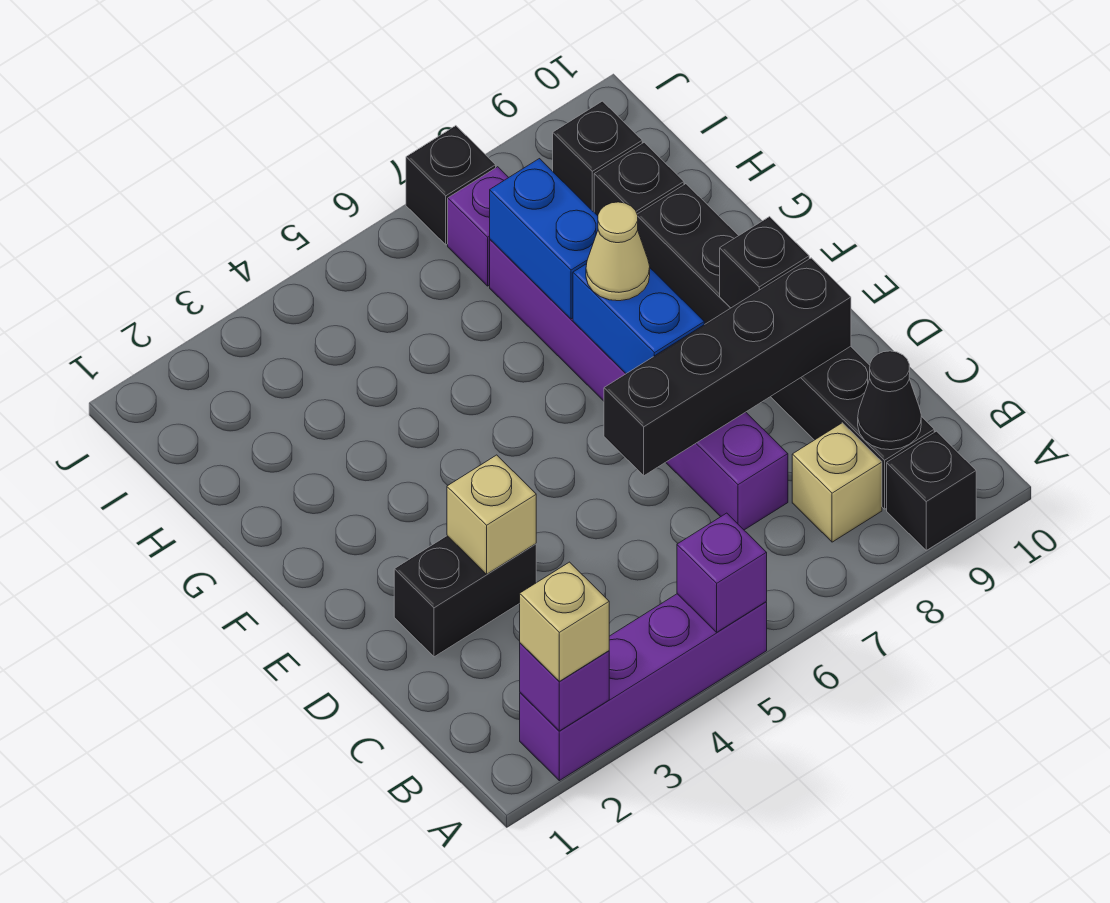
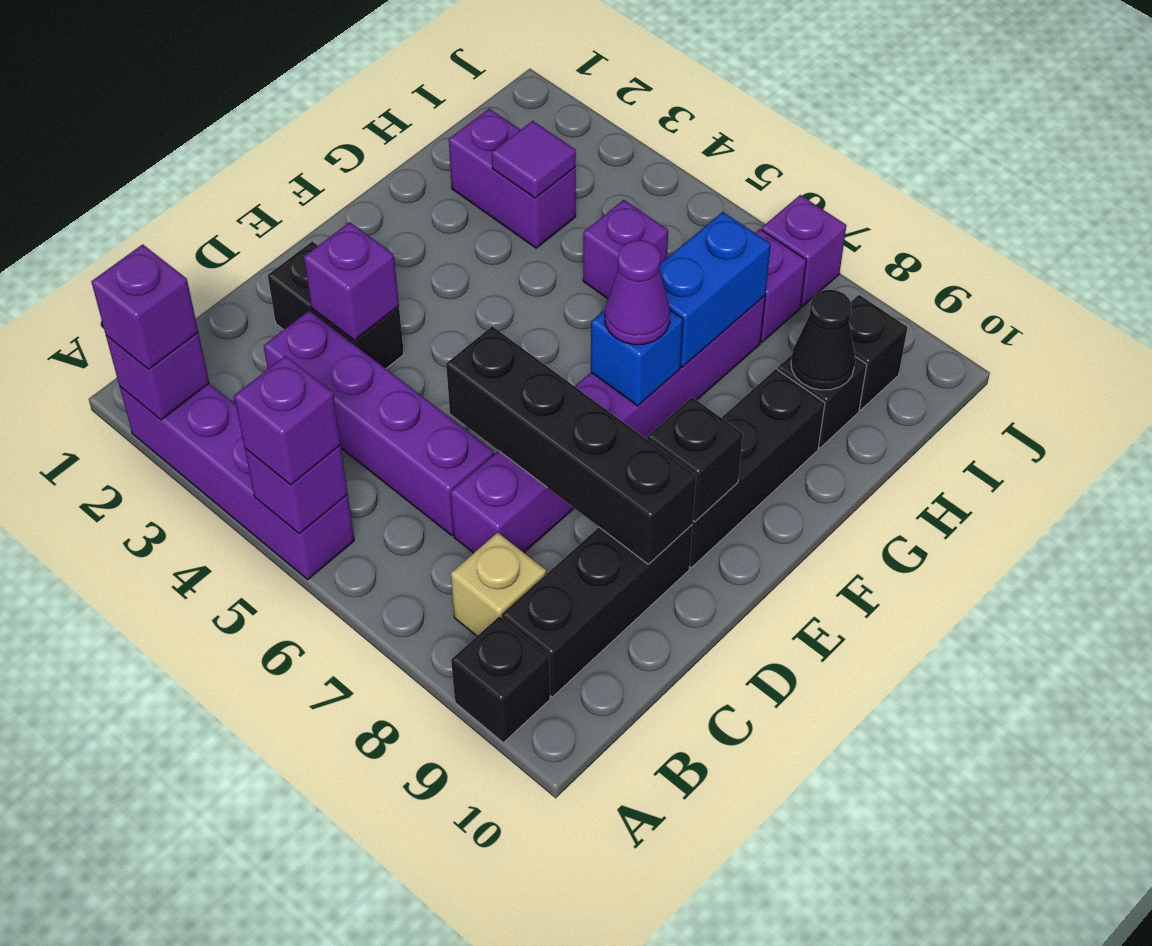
tan brick A2 level 3 -> purple brick A2 level 3
none -> purple brick A5 level 3
black cone B9 level 2 -> black cone H9 level 2
none -> purple brick C3:C6 level 1
tan brick D3 level 2 -> purple brick D3 level 2
blue brick E7:F7 level 2 -> blue brick F7 level 2
tan cone F7 level 3 -> purple cone F7 level 3
none -> purple brick H2:H3 level 1
none -> purple tile H3 level 2
none -> purple brick H5 level 1
black brick J7 level 1 -> purple brick J7 level 1

